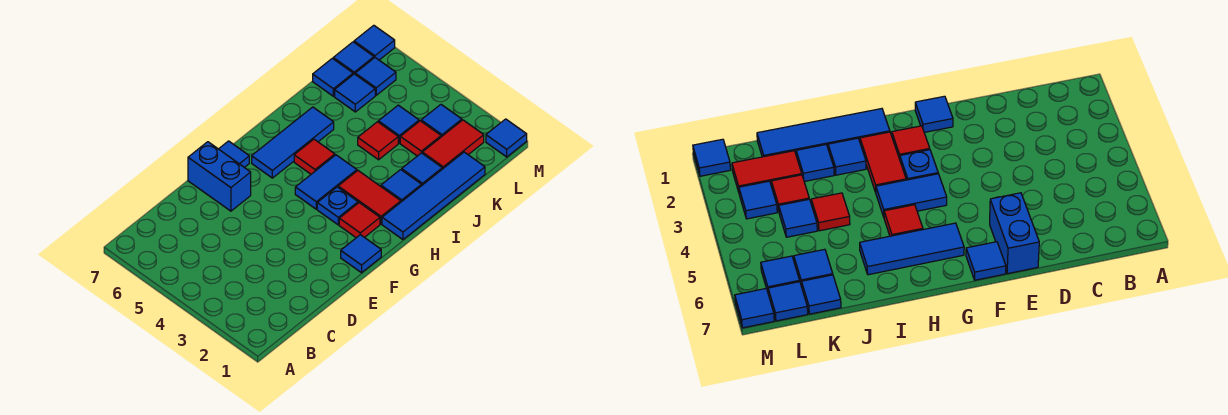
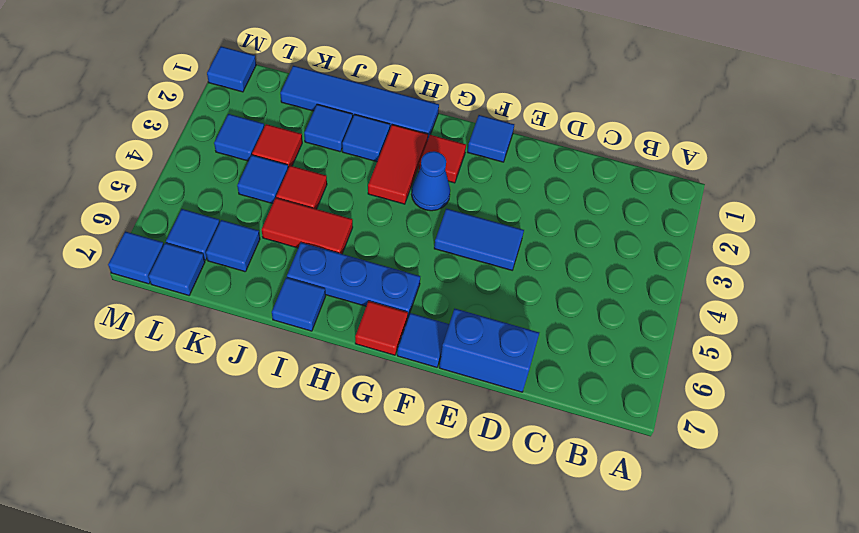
blue brick E6:E7 level 1 -> blue brick D7:E7 level 1
blue plate G3 level 1 -> blue cone G3 level 1
blue tile G4:H4 level 1 -> blue tile E4:F4 level 1
blue tile G6:I6 level 1 -> blue plate G6:I6 level 1
red tile H5 level 1 -> red tile G7 level 1
red tile K2:L2 level 1 -> red tile I5:J5 level 1
blue tile K7 level 1 -> blue tile I7 level 1

